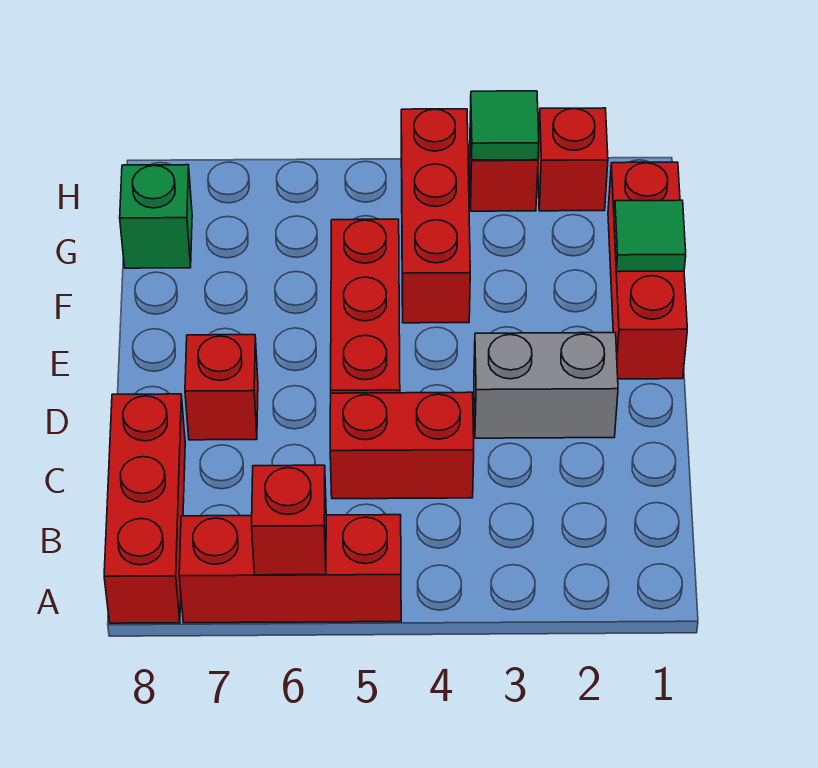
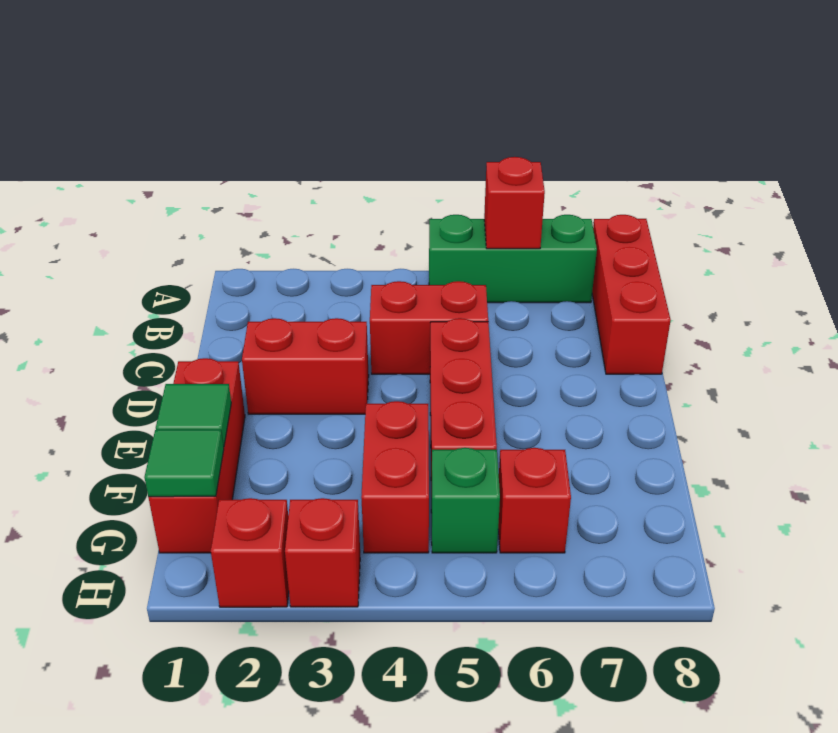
red brick A5:A7 level 1 -> green brick A5:A7 level 1
grey brick D2:D3 level 1 -> red brick D2:D3 level 1
red brick D7 level 1 -> red brick G6 level 1
red brick F4:H4 level 1 -> red brick F4:G4 level 1
green brick G8 level 1 -> green brick G5 level 1
green tile H3 level 2 -> green tile G1 level 2

